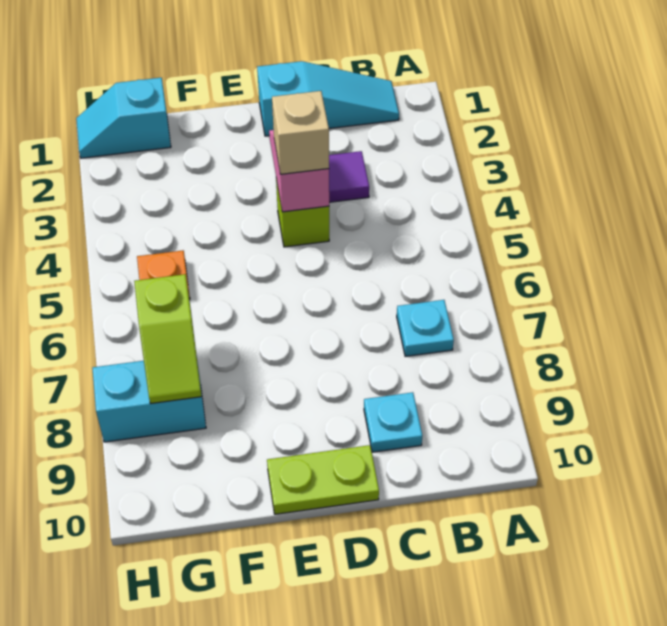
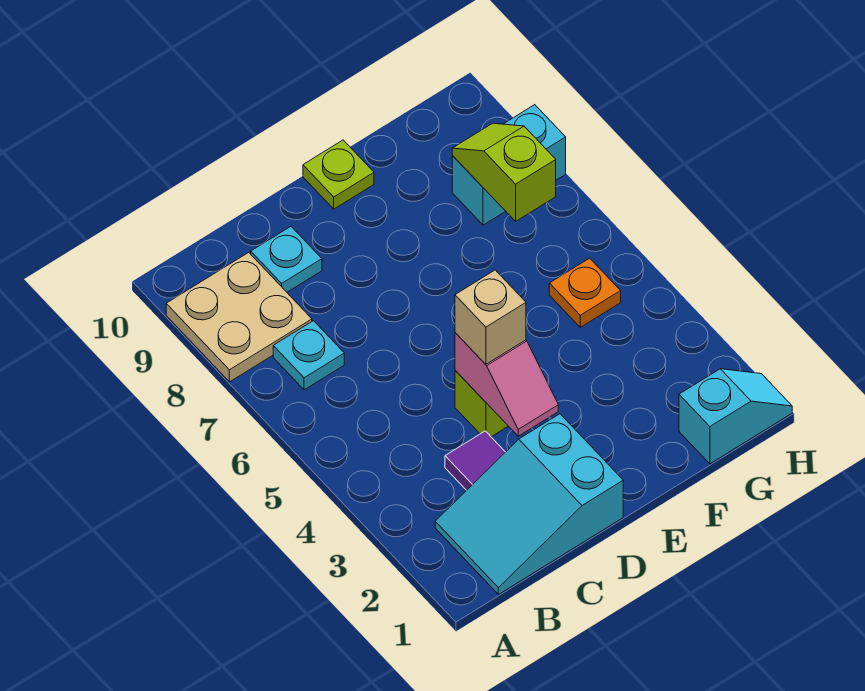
none -> tan plate A8:B9 level 1
cyan slope B1:D1 level 1 top D -> cyan slope B1:D2 level 1 top D
lime plate D10:E10 level 1 -> lime plate E10 level 1

